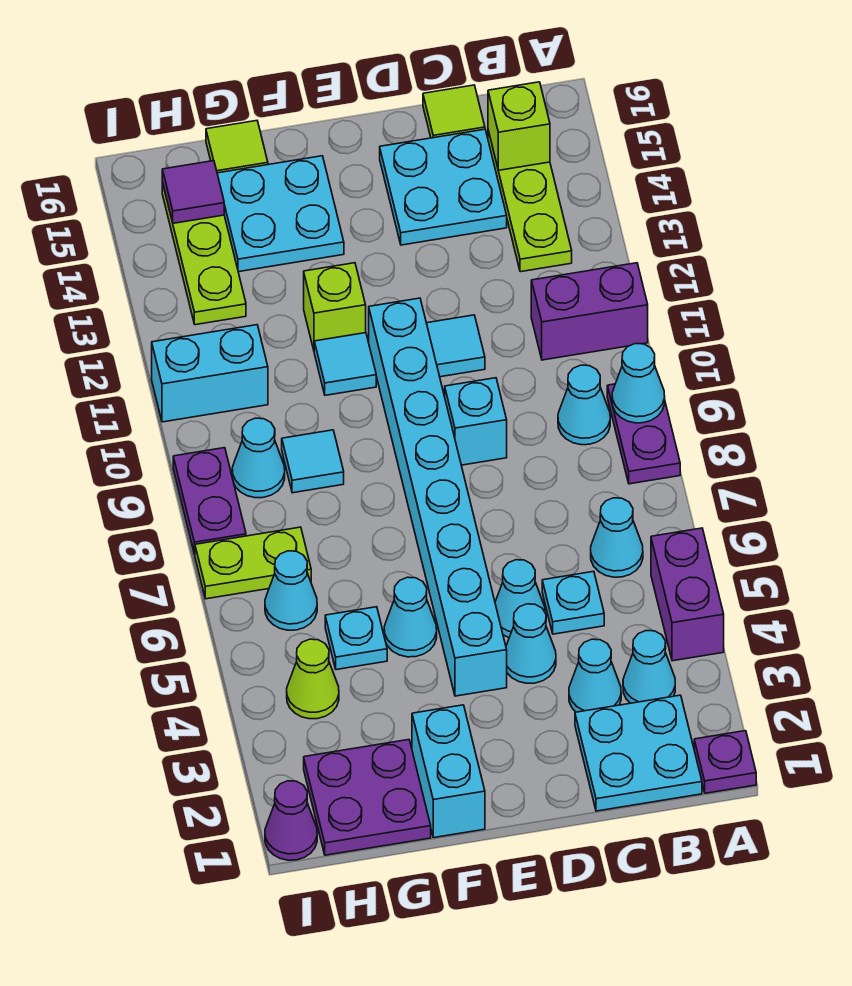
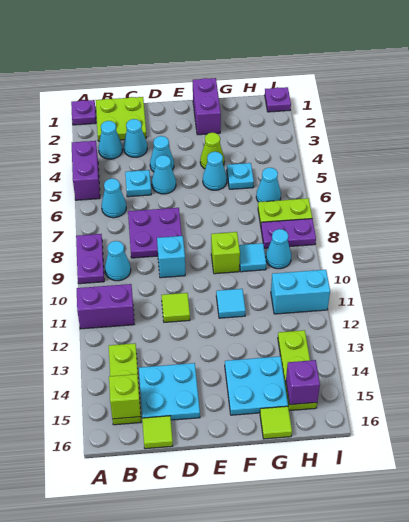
cyan cone A9 level 2 -> none
cyan plate B1:C2 level 1 -> lime plate B1:C2 level 1
cyan tile D11 level 1 -> lime tile D11 level 1
cyan brick E4:E11 level 1 -> none
cyan brick F1:F2 level 1 -> purple brick F1:F2 level 1
lime brick F12 level 1 -> lime brick F9 level 1
purple plate G1:H2 level 1 -> purple plate C7:D8 level 1
lime cone H4 level 1 -> lime cone F4 level 1
purple tile H15 level 2 -> purple brick H15 level 2
purple cone I1 level 1 -> purple plate I1 level 1
purple plate I8:I9 level 1 -> purple plate H8:I8 level 1

